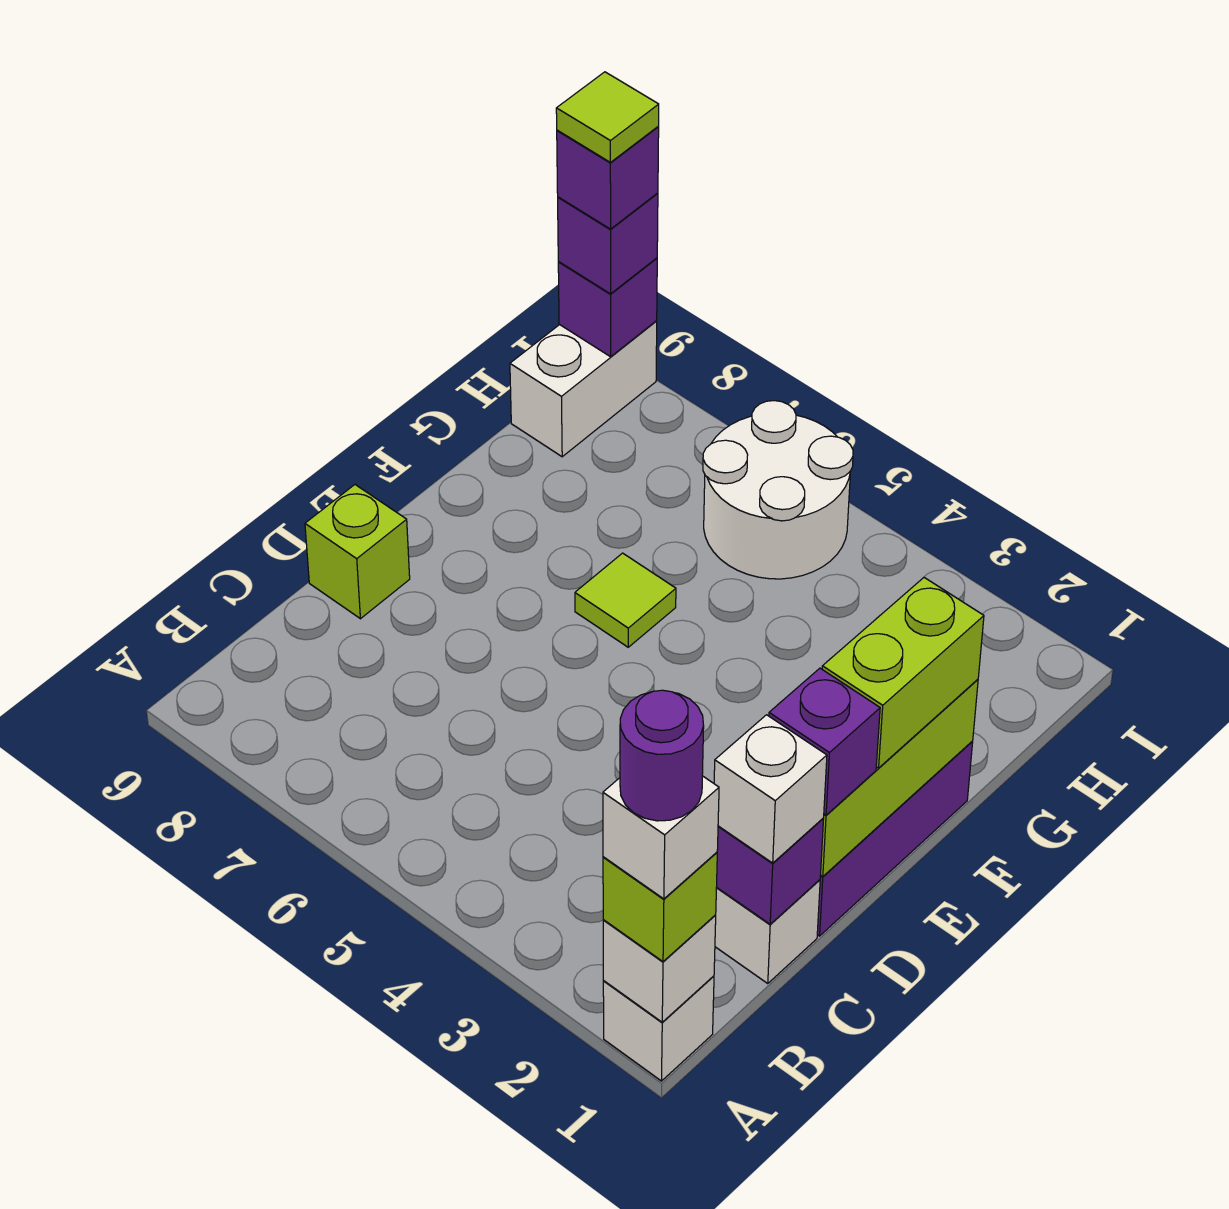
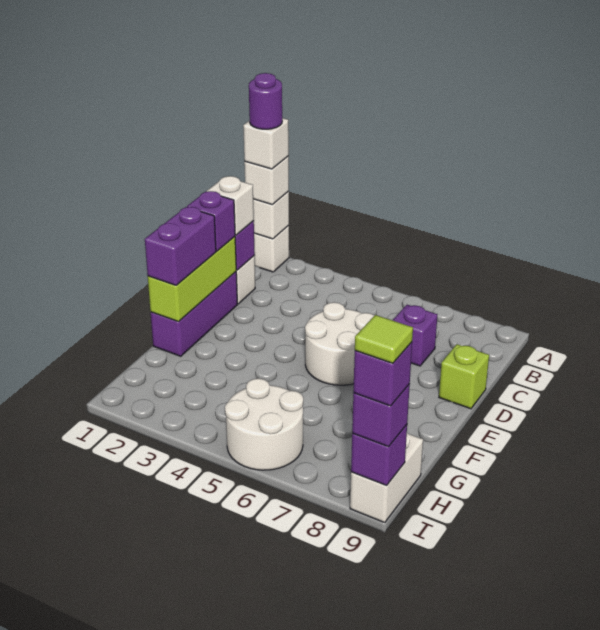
lime brick A1 level 3 -> white brick A1 level 3
none -> purple brick C7 level 1
none -> white round brick D5:E6 level 1
lime brick E1:F1 level 3 -> purple brick E1:F1 level 3
lime tile F6 level 1 -> none

